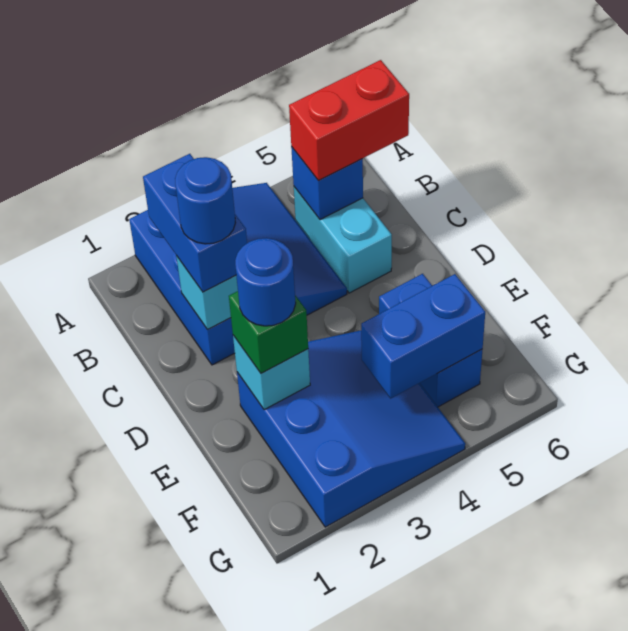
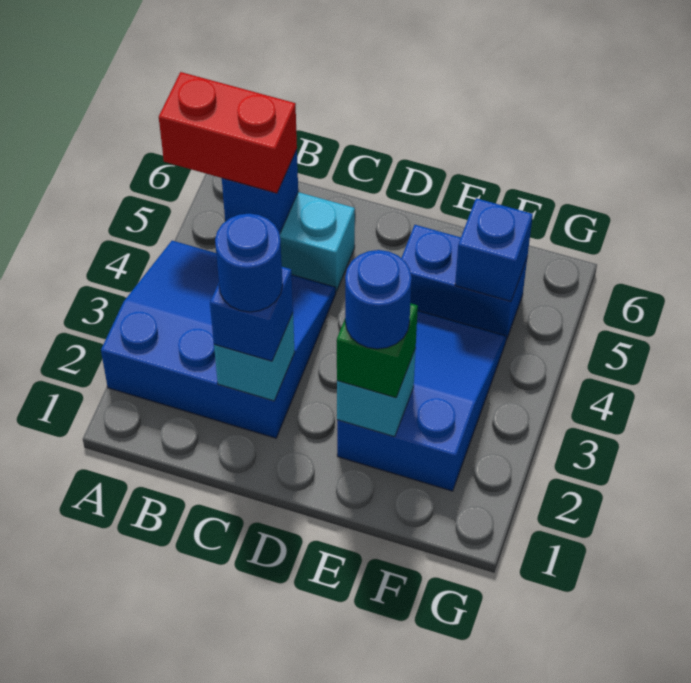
blue brick B2:C2 level 3 -> blue brick C2 level 3
red brick B5:B6 level 3 -> red brick A5:B5 level 3
blue slope E2:G4 level 1 top 2 -> blue slope E2:F4 level 1 top 2
blue brick F4:F5 level 2 -> blue brick F5 level 2

